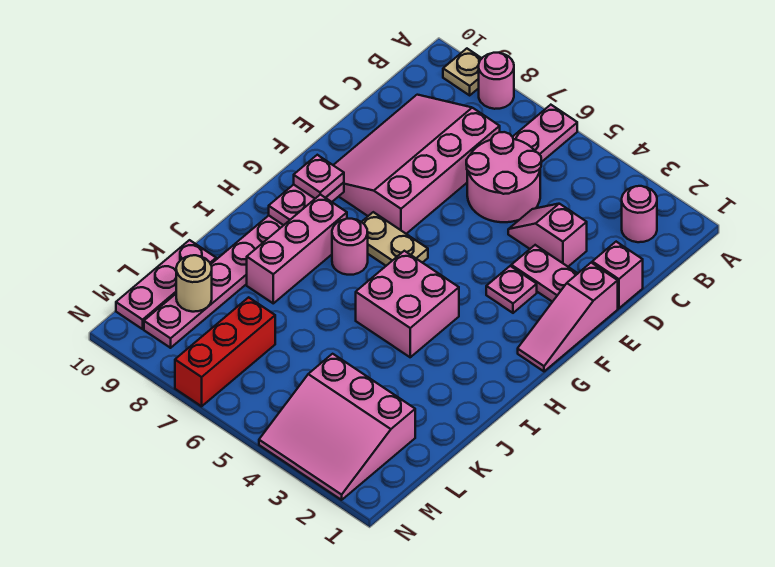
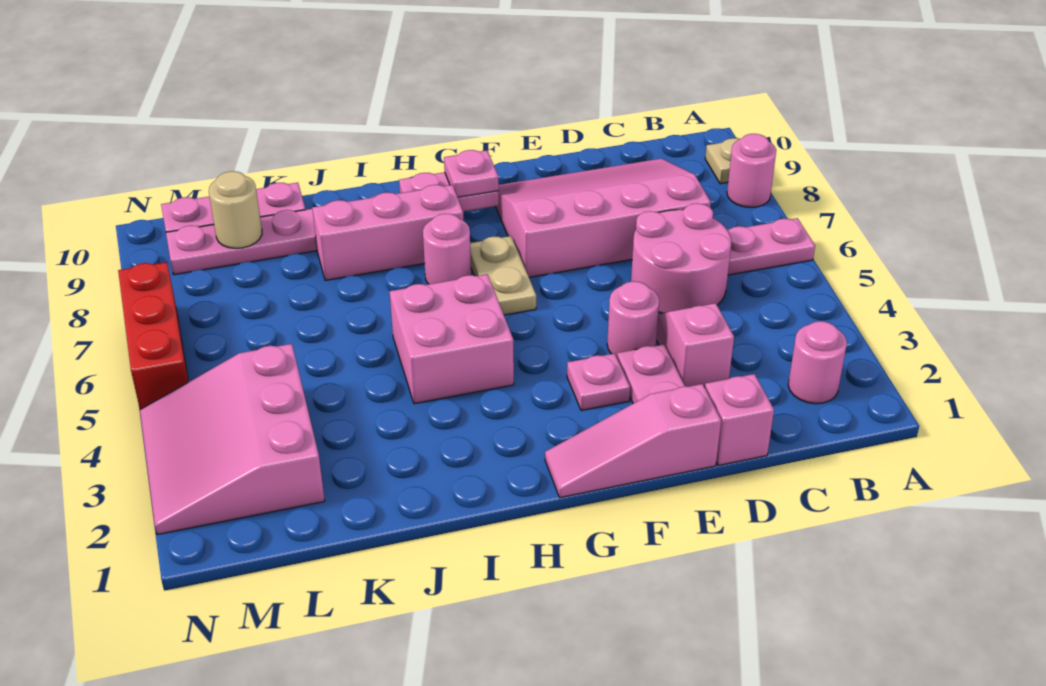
none -> pink round brick E4 level 1
red brick L7:N7 level 1 -> red brick N5:N7 level 1

